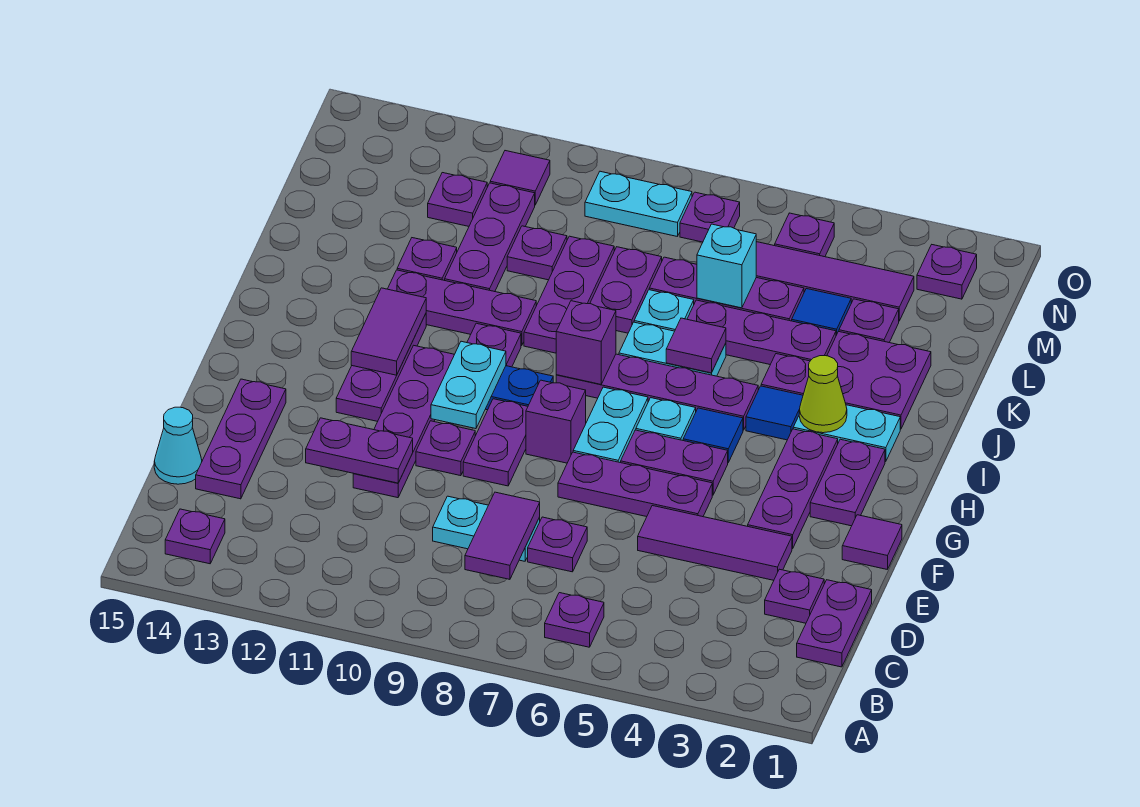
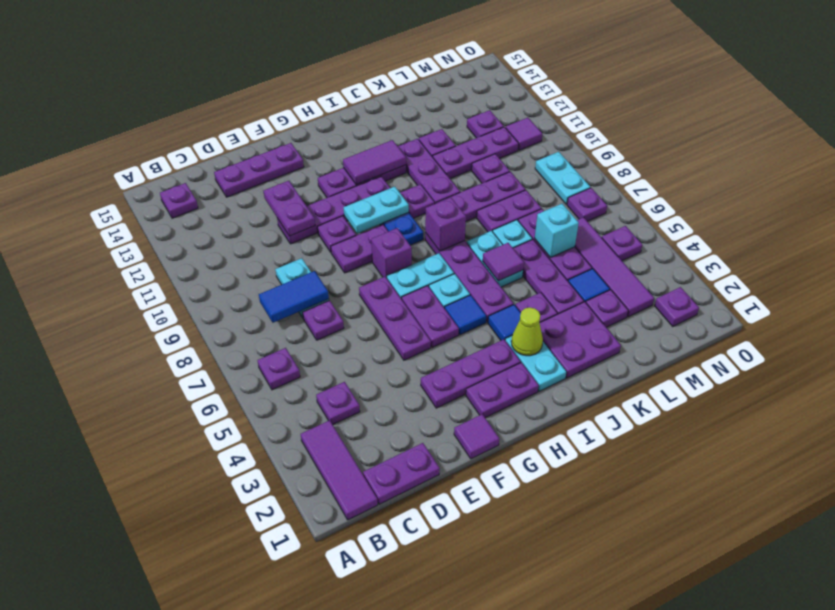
purple tile C8:D8 level 2 -> blue tile C8:D8 level 2
purple plate D2 level 1 -> purple plate C4 level 1
cyan cone D15 level 1 -> none
purple tile E3:E5 level 1 -> purple tile B1:B3 level 1

